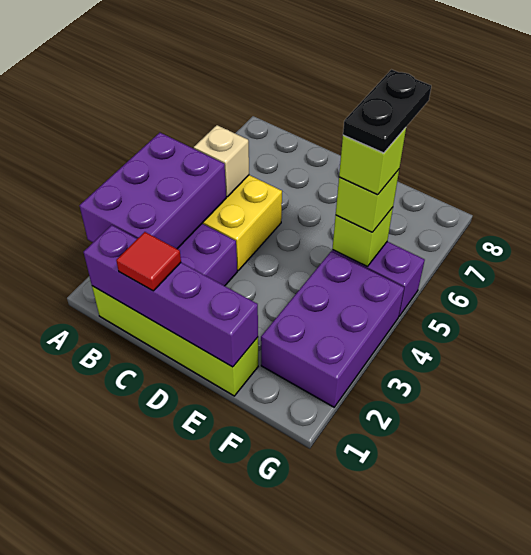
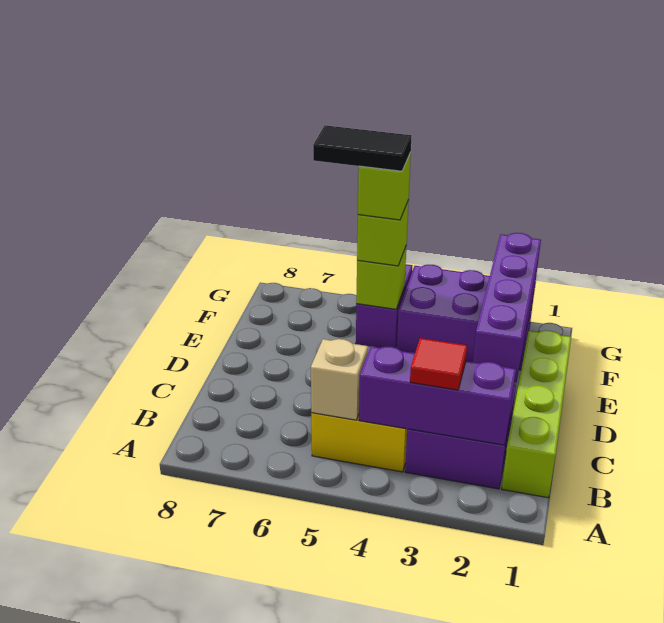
purple brick A2:B4 level 2 -> purple brick B2:B4 level 2
purple brick B1:E1 level 2 -> purple brick D2:G2 level 2
red tile C1 level 3 -> red tile B3 level 3
black plate F5:F6 level 5 -> black tile F5:F6 level 5

